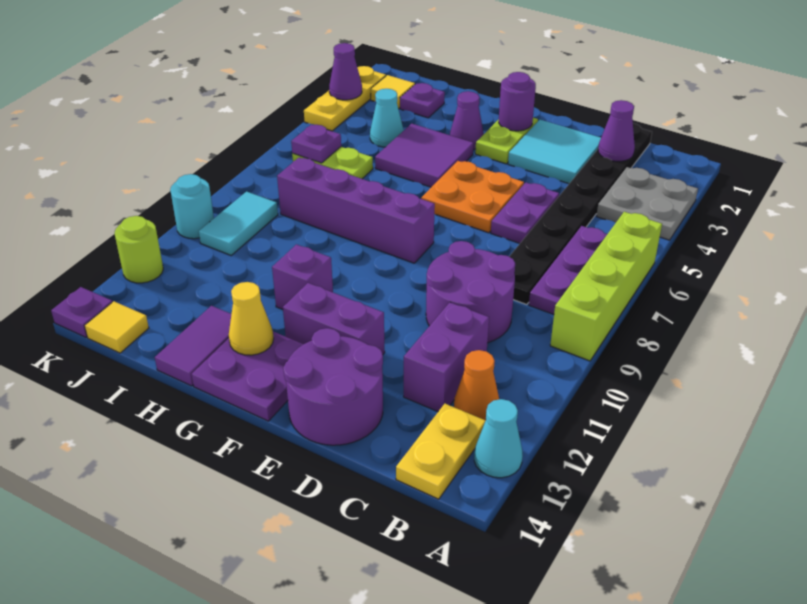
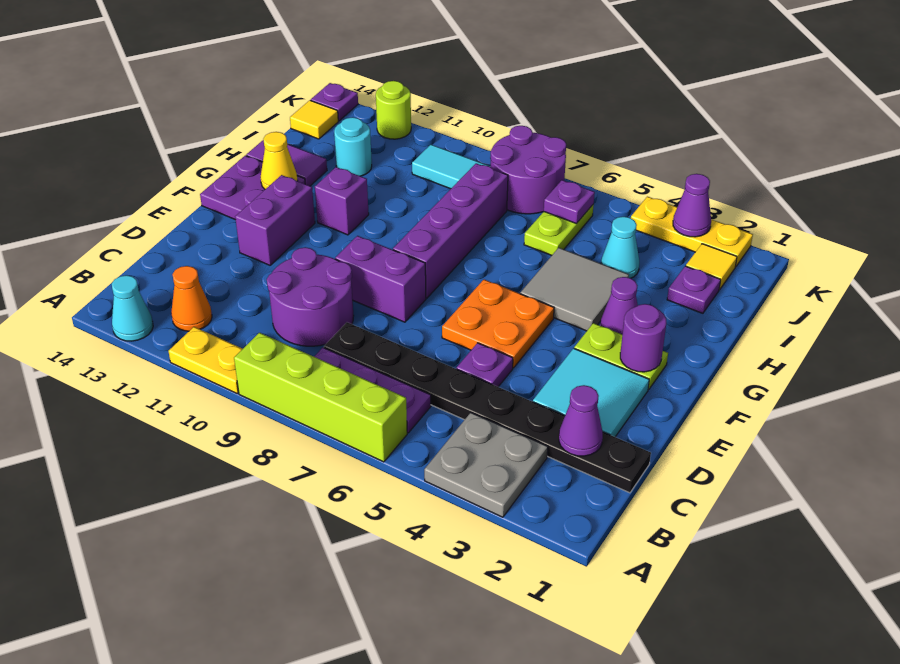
yellow plate B13:B14 level 1 -> yellow plate A10:A11 level 1
purple brick C11:C12 level 1 -> purple brick E8:E9 level 1
purple plate D5:D6 level 1 -> purple plate D5 level 1
purple round brick D13:E14 level 1 -> purple round brick J7:K8 level 1
purple tile G4:H5 level 1 -> grey tile G4:H5 level 1
cyan round brick K10 level 1 -> cyan round brick I12 level 1

